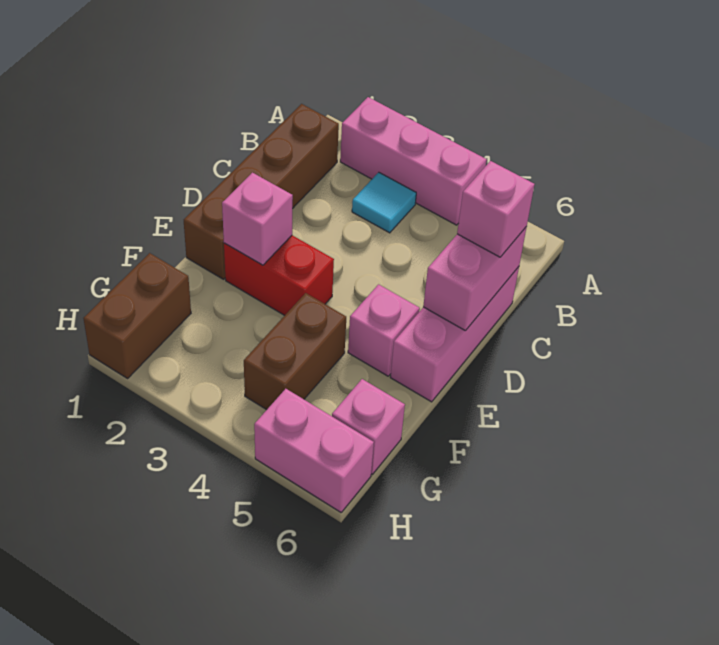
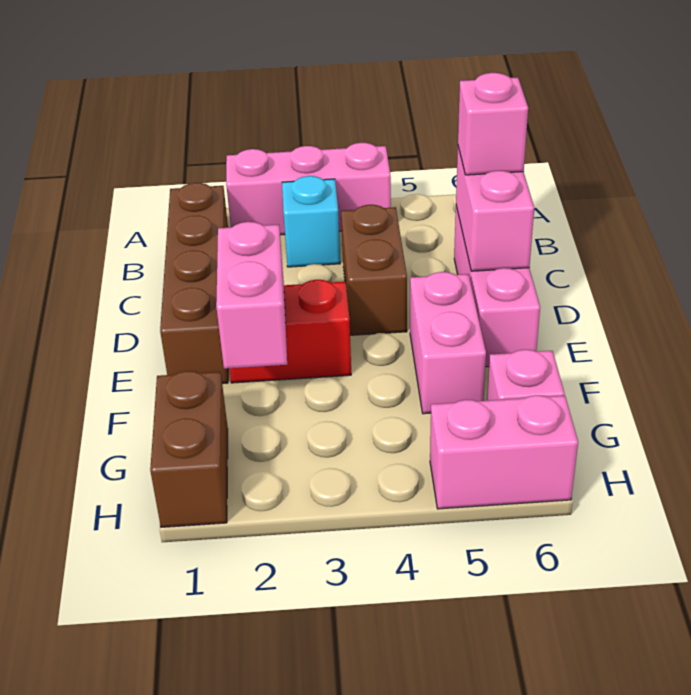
cyan tile B3 level 1 -> cyan brick B3 level 1
pink brick E2 level 2 -> pink brick E2:F2 level 2
pink brick E5 level 1 -> pink brick E5:F5 level 1
brown brick F4:G4 level 1 -> brown brick C4:D4 level 1

